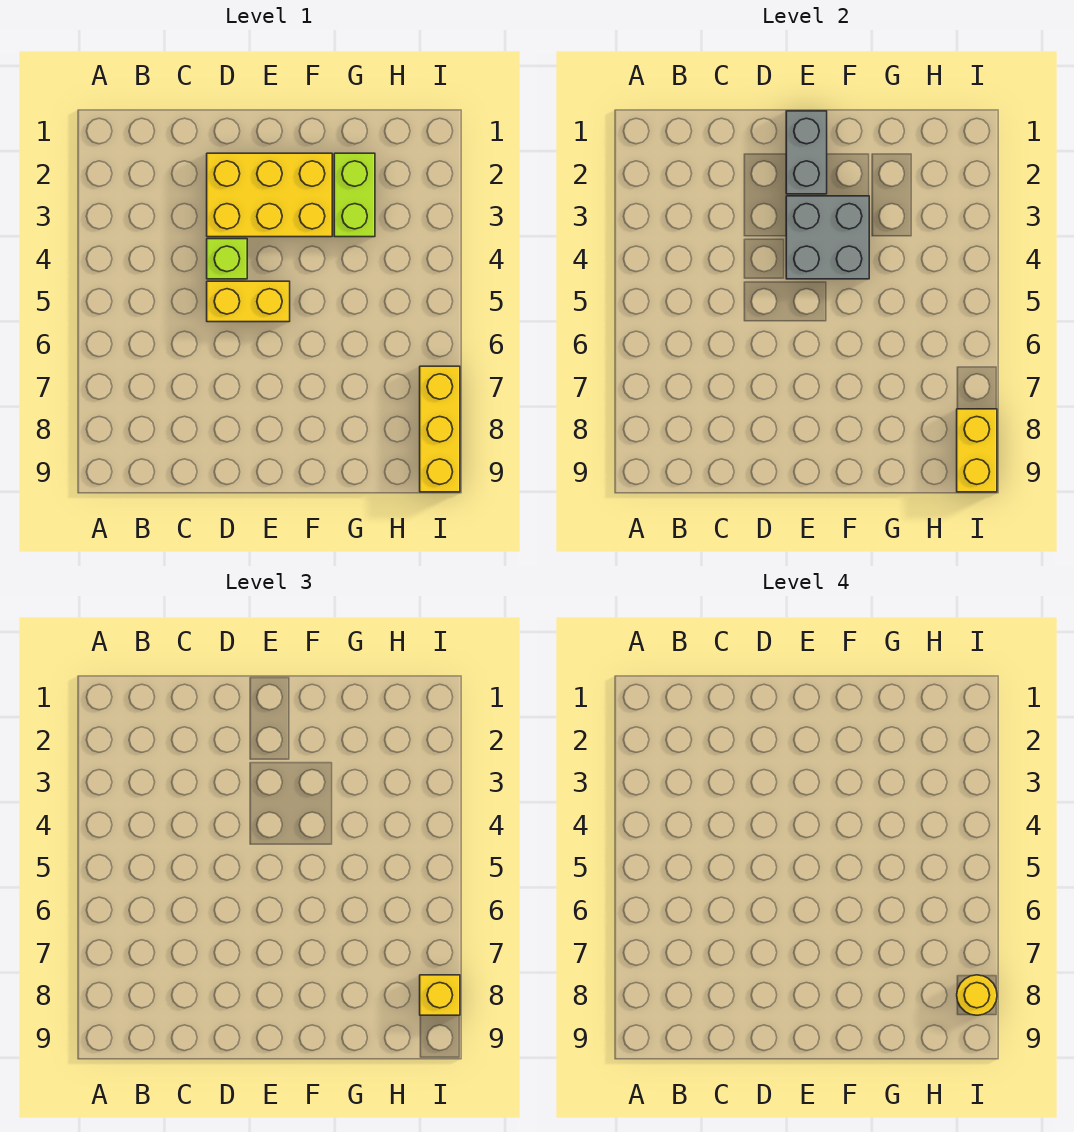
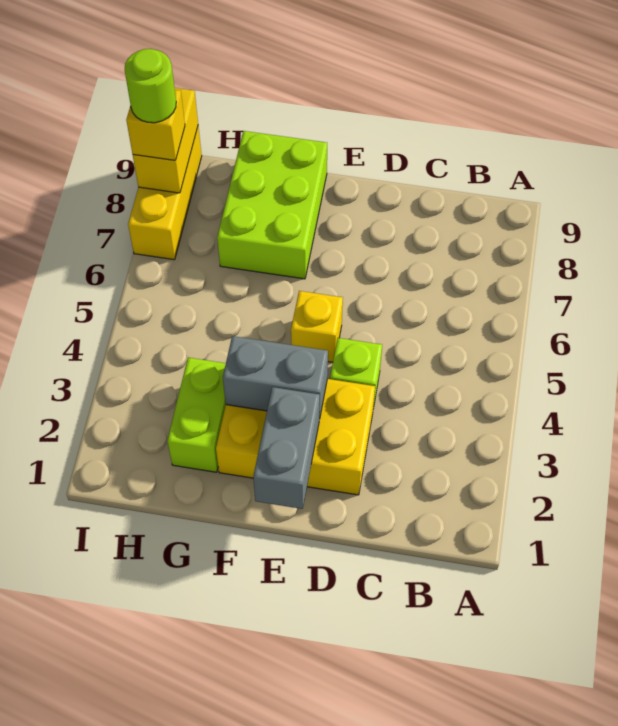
yellow brick D5:E5 level 1 -> yellow brick E5 level 1
grey brick E3:F4 level 2 -> grey brick E3:F3 level 2
none -> lime brick F7:G9 level 1
yellow round brick I8 level 4 -> lime round brick I8 level 4

